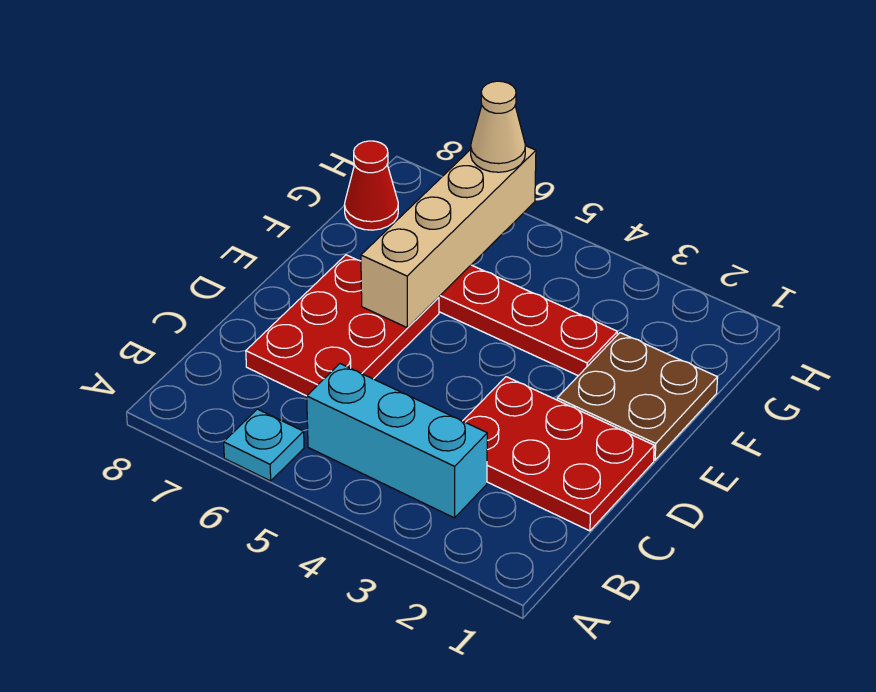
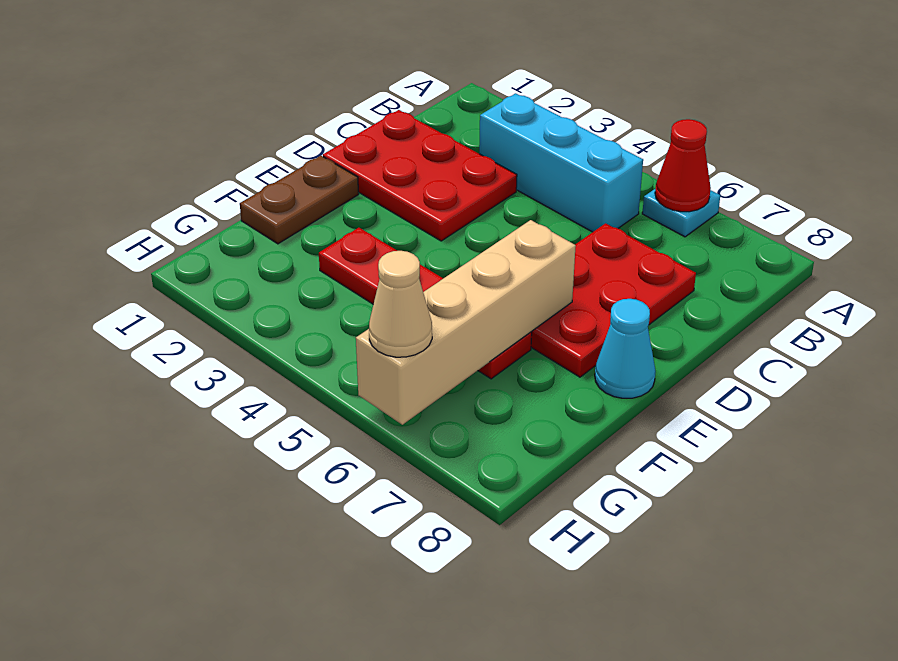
brown plate E1:F2 level 1 -> brown plate E1:F1 level 1
none -> cyan cone E8 level 1
red cone G8 level 1 -> red cone A6 level 2

